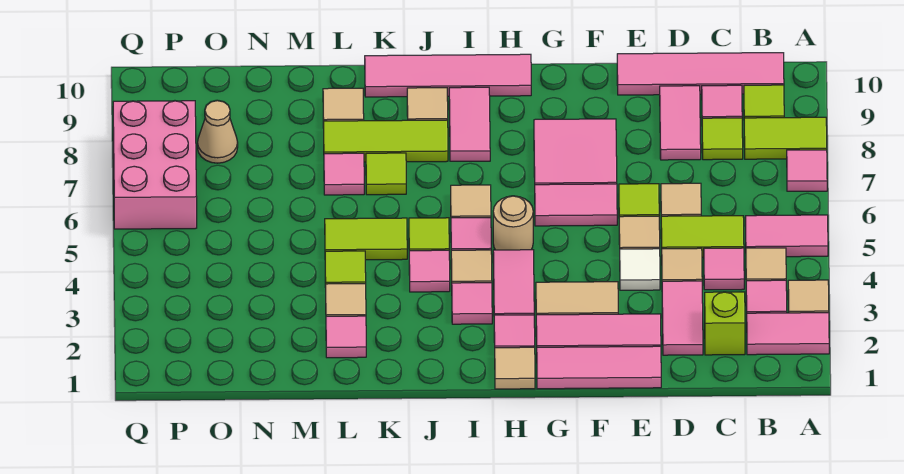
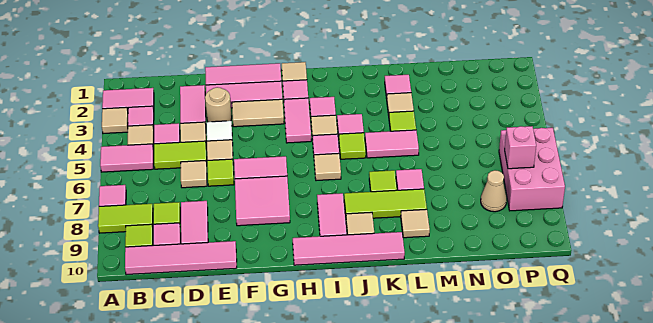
lime brick C2 level 1 -> none
tan round brick H5 level 1 -> tan round brick E3 level 1
lime tile K5:L5 level 1 -> pink tile K5:L5 level 1
none -> pink brick P7 level 2

